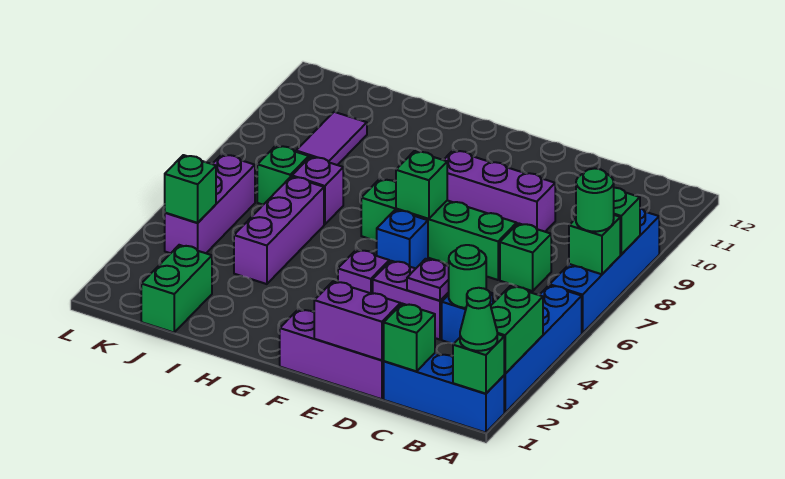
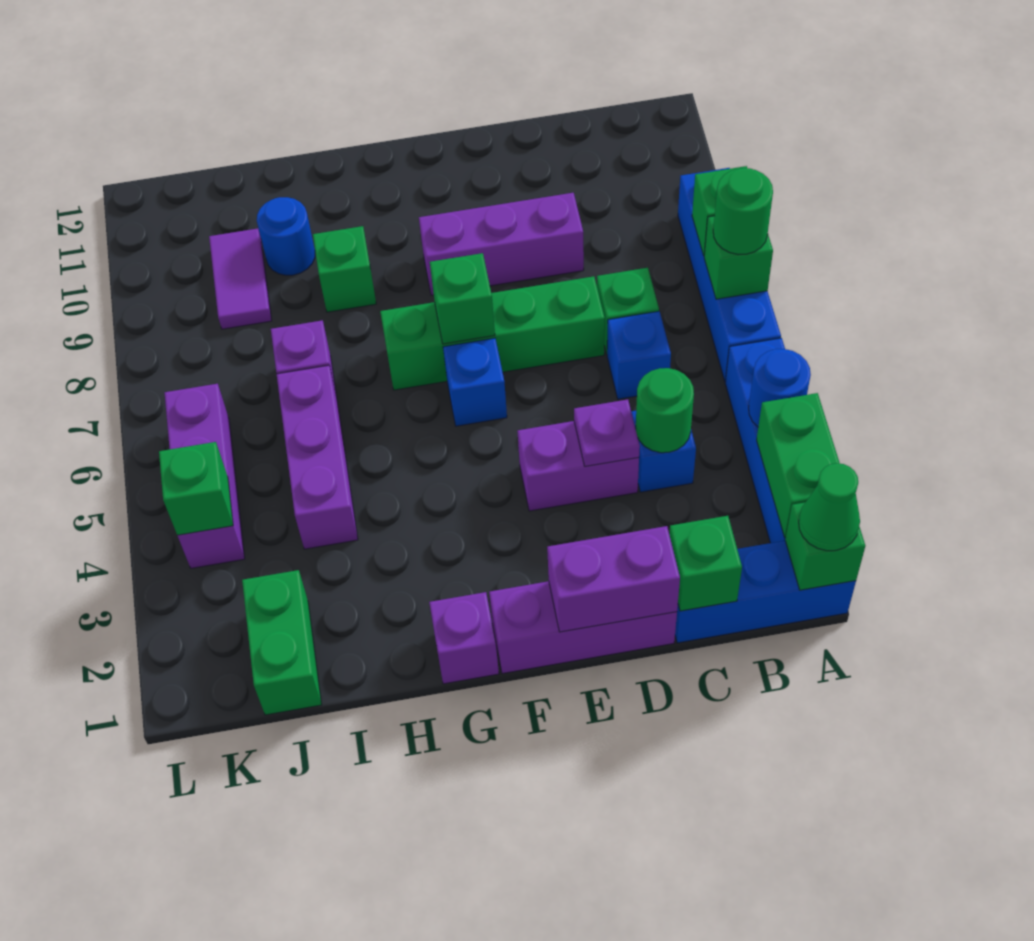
none -> blue round brick A4 level 2
none -> blue brick C6 level 1
purple brick F4 level 1 -> purple brick G1 level 1
none -> blue round brick I10 level 1
green brick J7 level 1 -> green brick H9 level 1

